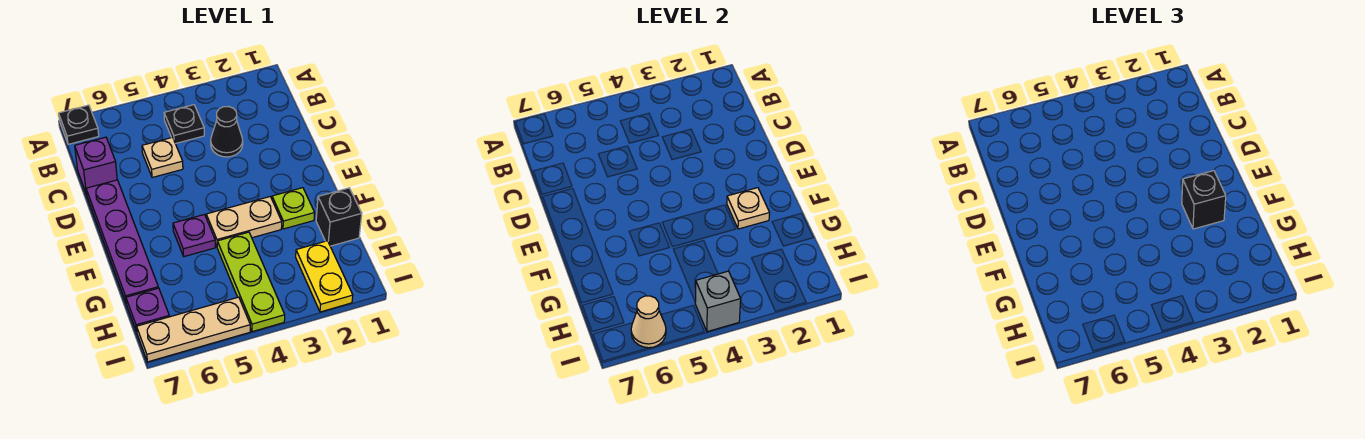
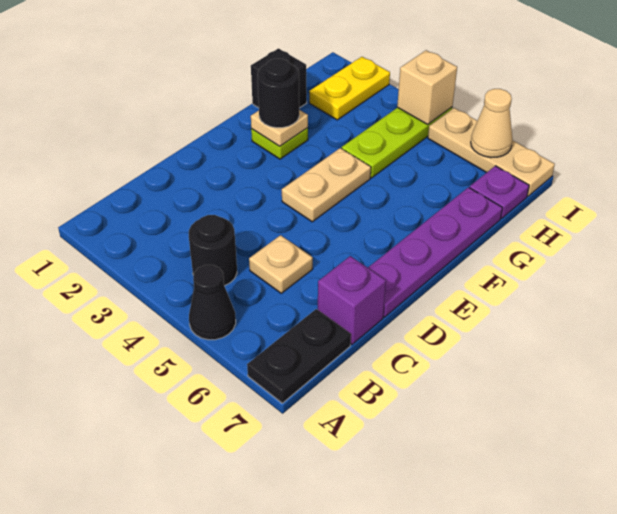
black plate A7 level 1 -> black plate A7:B7 level 1
black plate B4 level 1 -> black round brick B4 level 1
black cone C3 level 1 -> black cone A5 level 1
black brick F2 level 3 -> black round brick F2 level 3
tan plate F3:F4 level 1 -> tan plate E4:F4 level 1
purple plate F5 level 1 -> none
grey brick I4 level 2 -> tan brick I4 level 2

